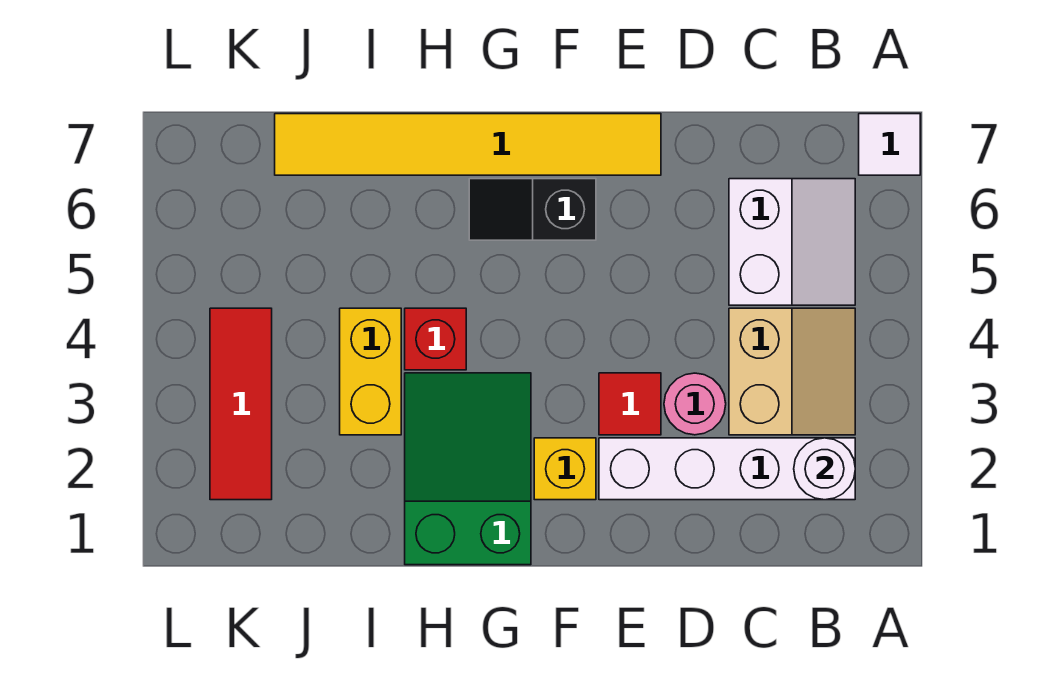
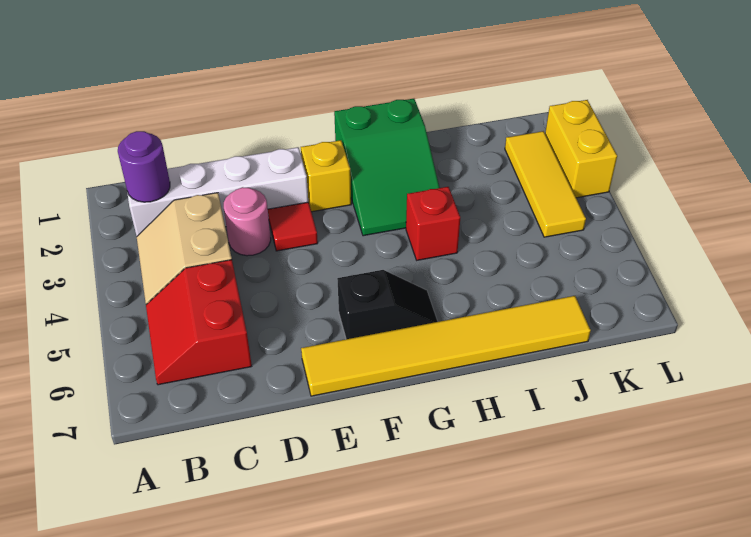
white tile A7 level 1 -> none
white round brick B2 level 2 -> purple round brick B2 level 2
white slope B5:C6 level 1 top C -> red slope B5:C6 level 1 top C
yellow brick I3:I4 level 1 -> yellow brick L2:L3 level 1
red tile K2:K4 level 1 -> yellow tile K2:K4 level 1

